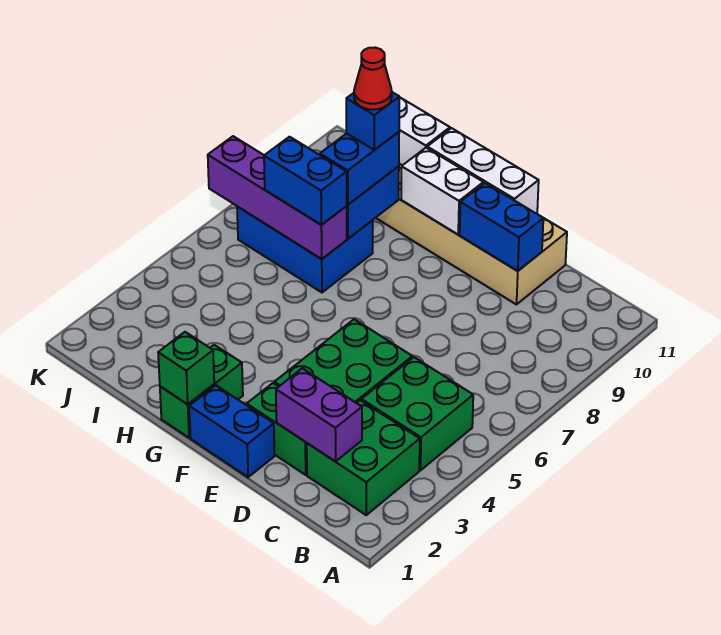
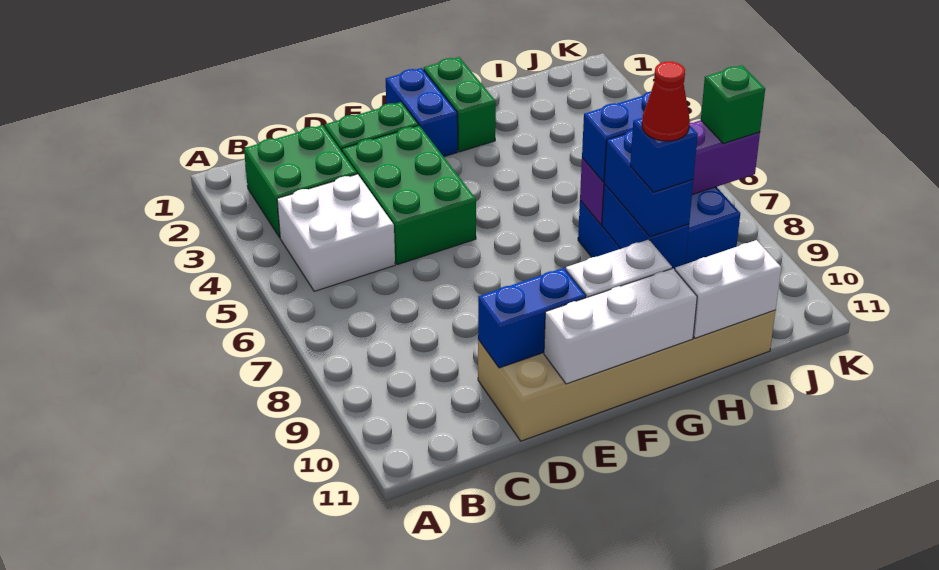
green brick B4:C5 level 1 -> white brick B4:C5 level 1
purple brick C2:D2 level 2 -> none
blue brick E1:F1 level 1 -> blue brick F1:F2 level 1
green brick G1 level 2 -> green brick K7 level 3

